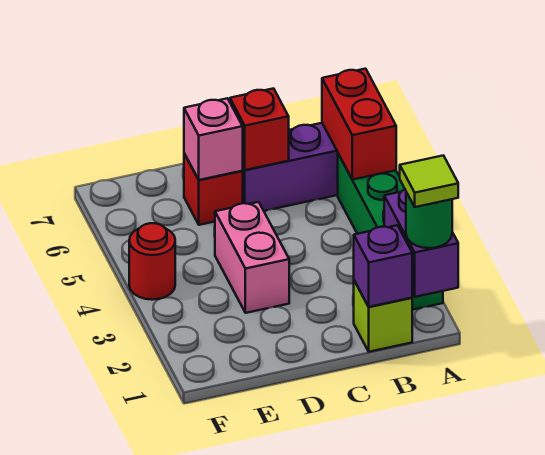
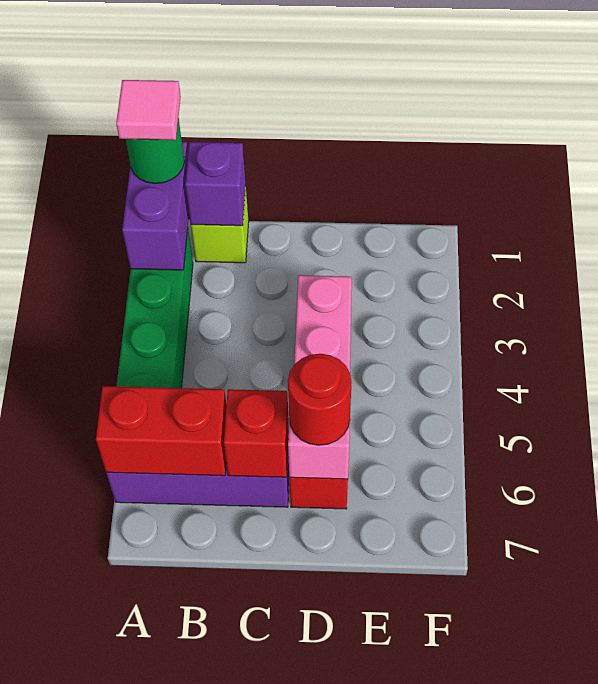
lime tile A1 level 4 -> pink tile A1 level 4
red brick A5:A6 level 2 -> red brick A6:B6 level 2
red round brick F4 level 1 -> red round brick D6 level 3

